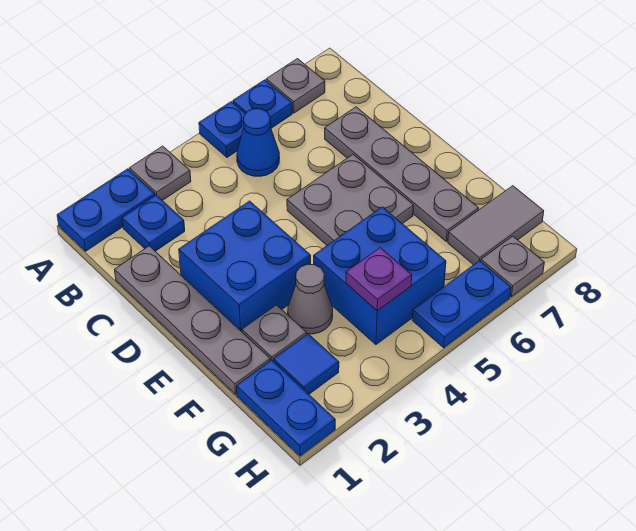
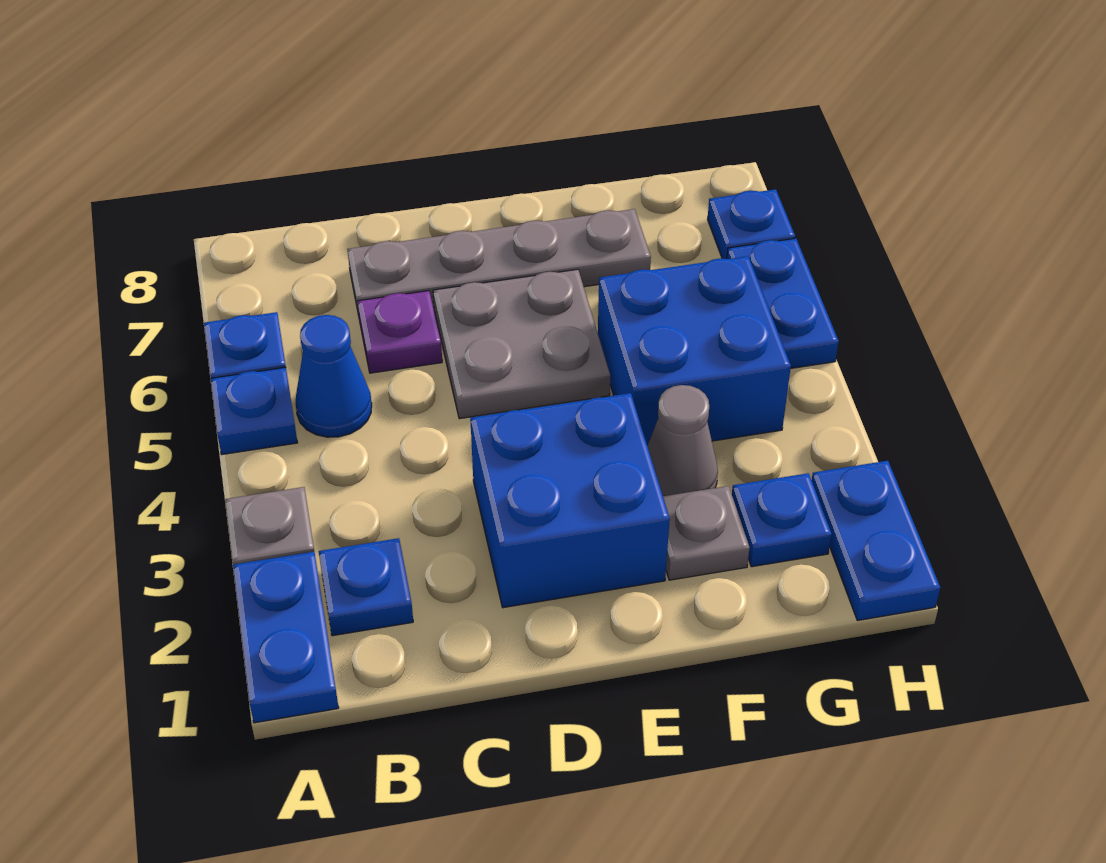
grey plate A7 level 1 -> none
grey plate C1:F1 level 1 -> none
blue plate G1:H1 level 1 -> blue plate H1:H2 level 1
blue tile G2 level 1 -> blue plate G2 level 1
purple plate G4 level 2 -> purple plate C6 level 1
grey tile G7:G8 level 1 -> none
grey plate H7 level 1 -> blue plate H7 level 1

